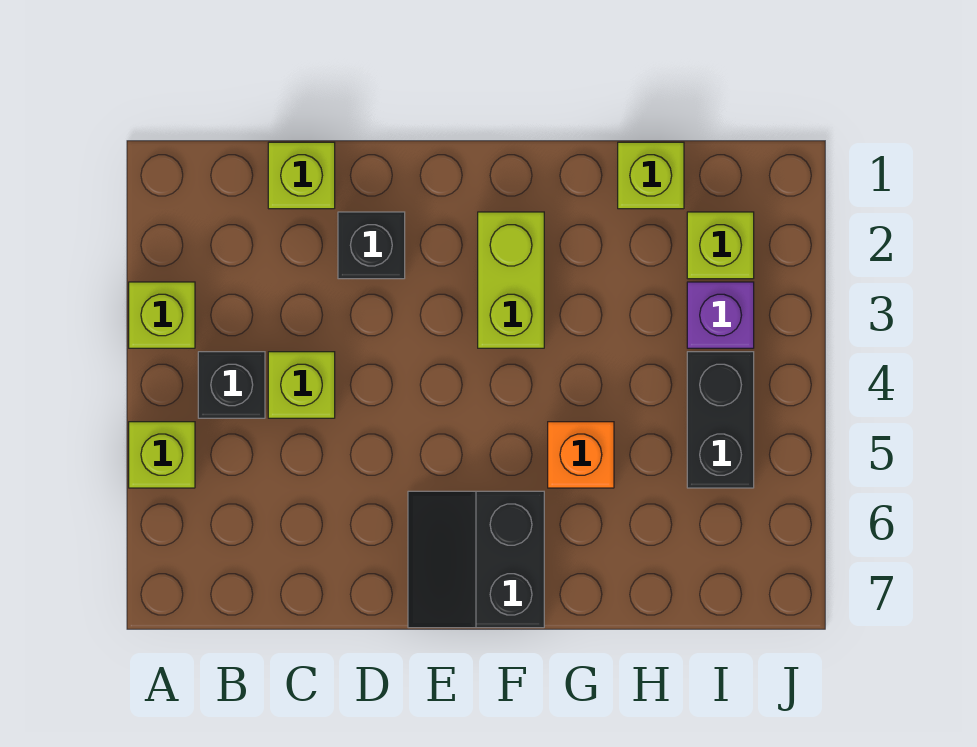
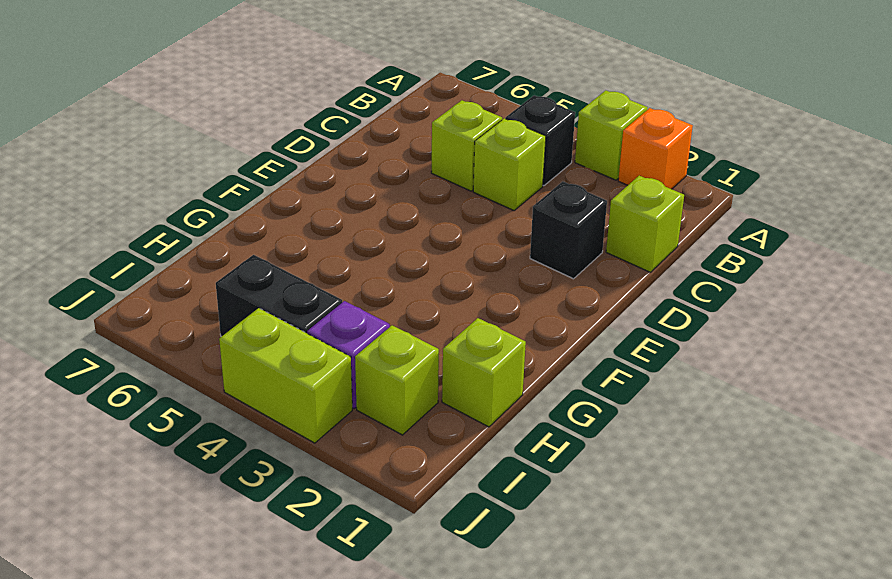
lime brick A5 level 1 -> lime brick C5 level 1
black slope E6:F7 level 1 top F -> none
lime brick F2:F3 level 1 -> lime brick J3:J4 level 1
orange brick G5 level 1 -> orange brick A2 level 1

